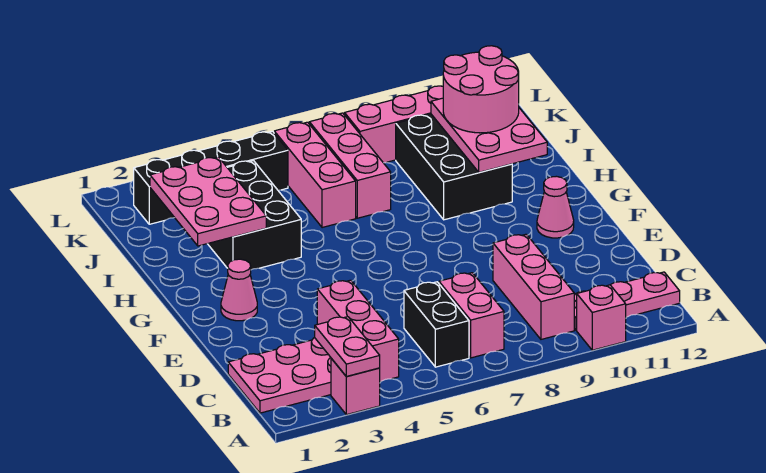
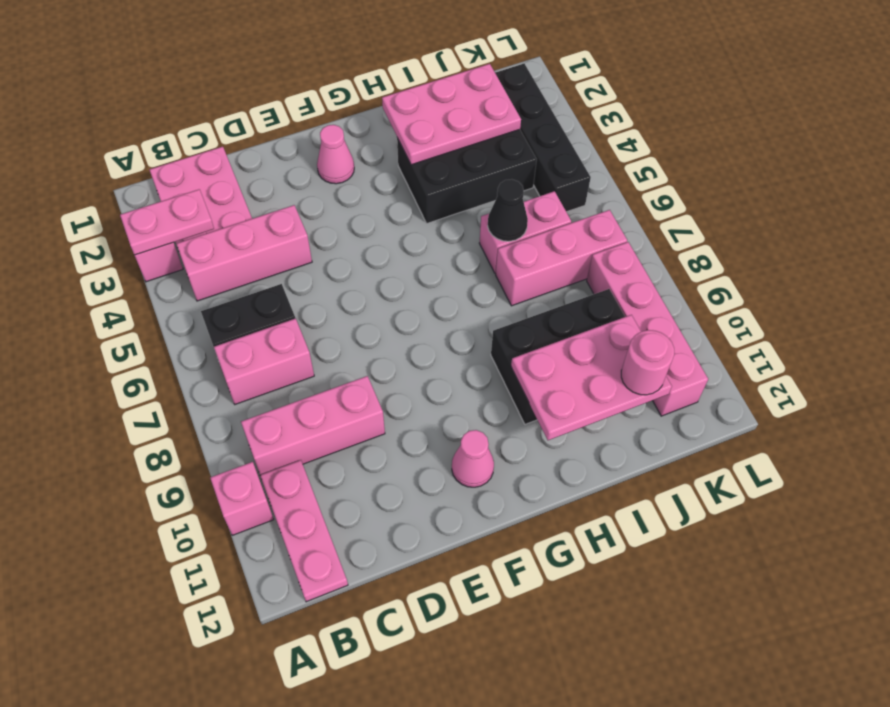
pink brick I6:K6 level 1 -> pink brick I6:J6 level 1
none -> black cone I6 level 2
pink round brick I10:J11 level 3 -> pink round brick J11 level 3

